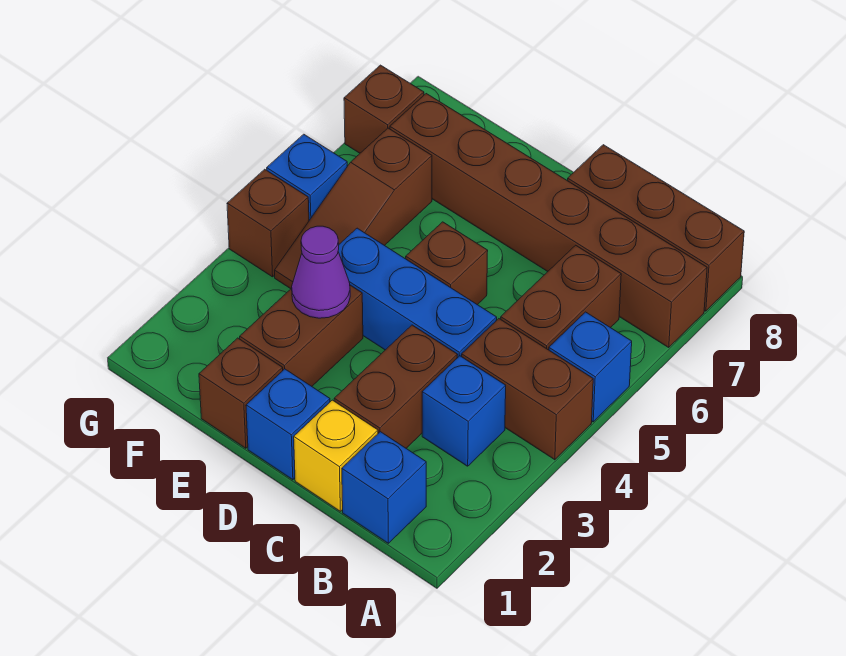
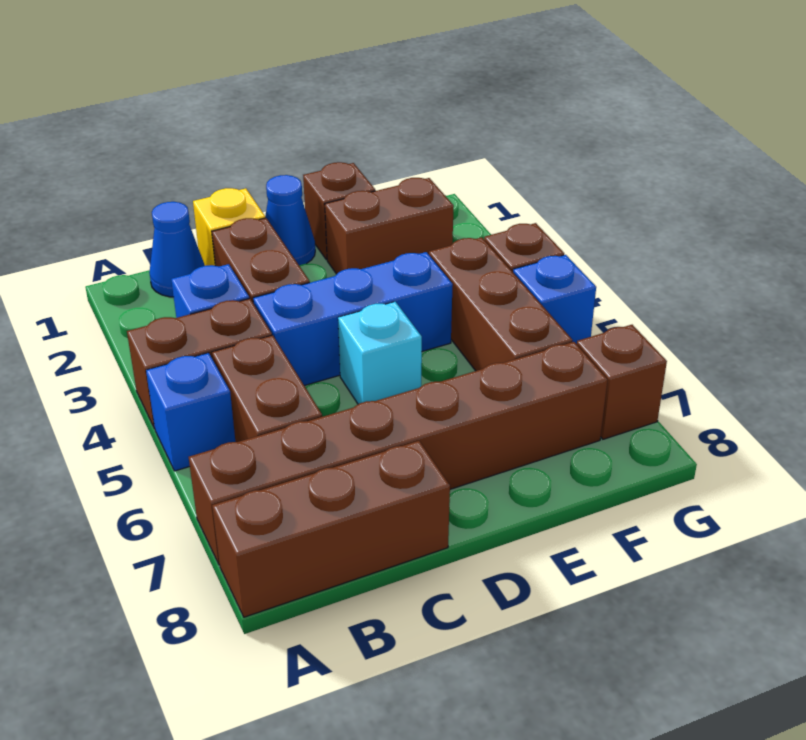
blue brick B1 level 1 -> blue cone B1 level 1
blue brick D1 level 1 -> blue cone D1 level 1
brown brick D5 level 1 -> cyan brick D5 level 1
brown brick E2:E3 level 1 -> brown brick E2:F2 level 1
purple cone E3 level 2 -> none
brown slope F4:F6 level 1 top 6 -> brown brick F4:F6 level 1

